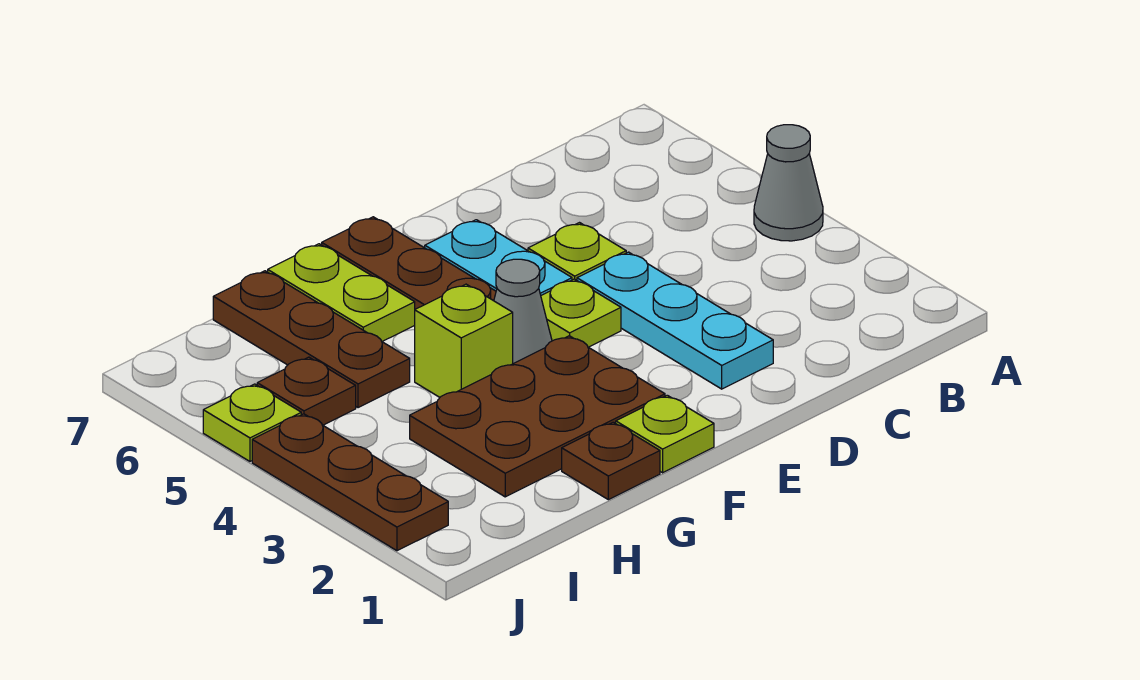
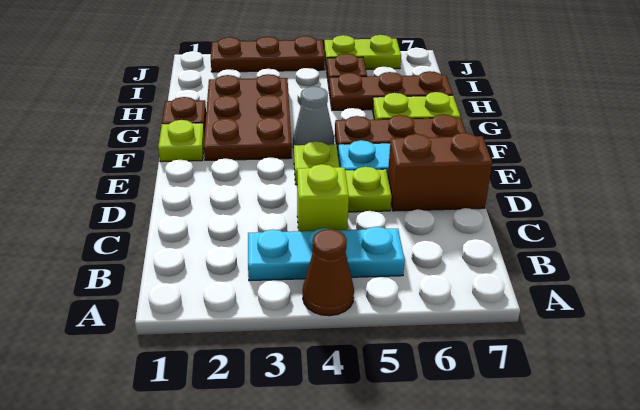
grey cone A4 level 1 -> brown cone A4 level 1
cyan plate D2:D4 level 1 -> cyan plate B3:B5 level 1
none -> brown brick D6:D7 level 1
lime brick G4 level 1 -> lime brick C4 level 1
lime plate J5 level 1 -> lime plate J5:J6 level 1

